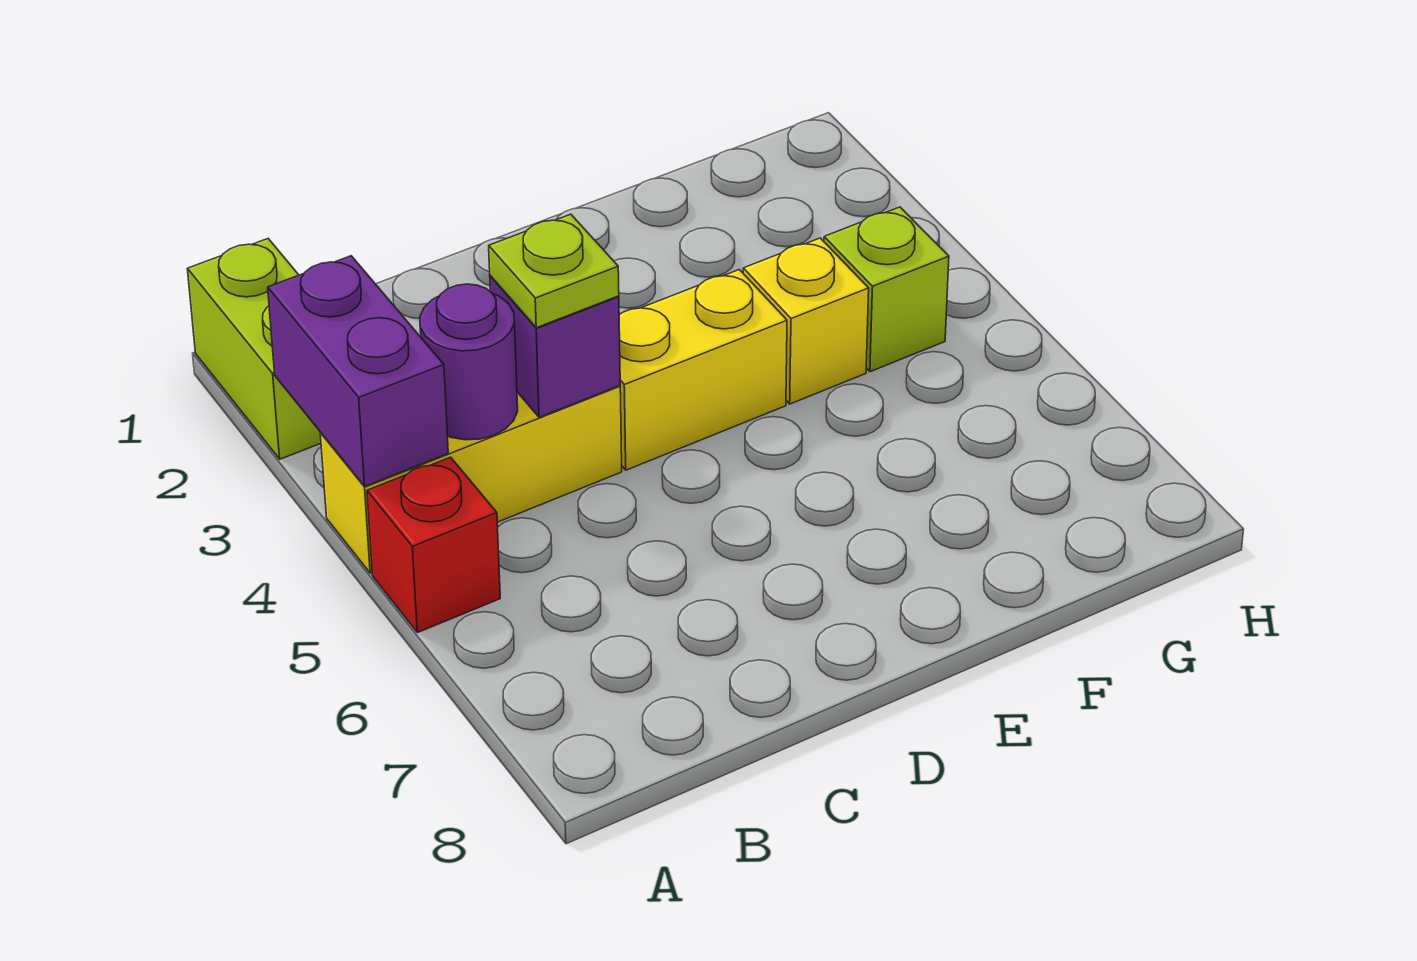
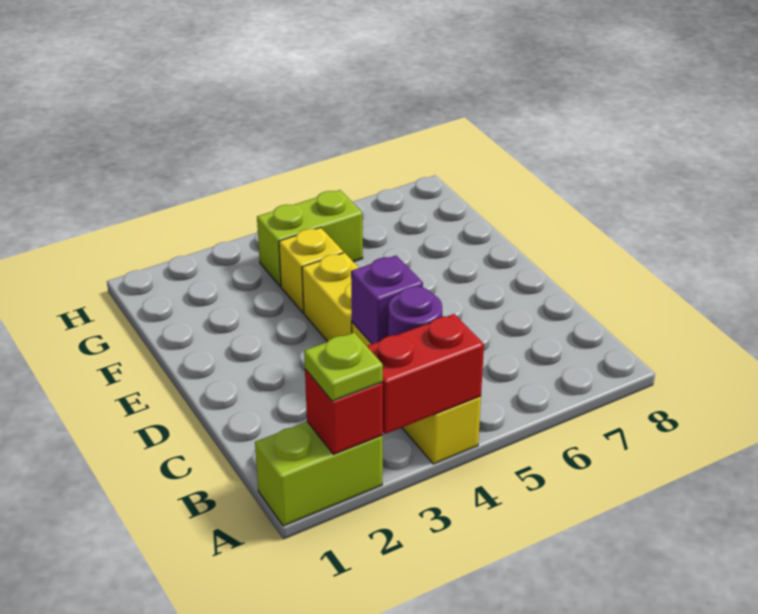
purple brick A3:A4 level 2 -> red brick A3:A4 level 2
red brick A5 level 1 -> red brick A2 level 2
lime plate C4 level 3 -> lime plate A2 level 3
lime brick G4 level 1 -> lime brick G4:G5 level 1

